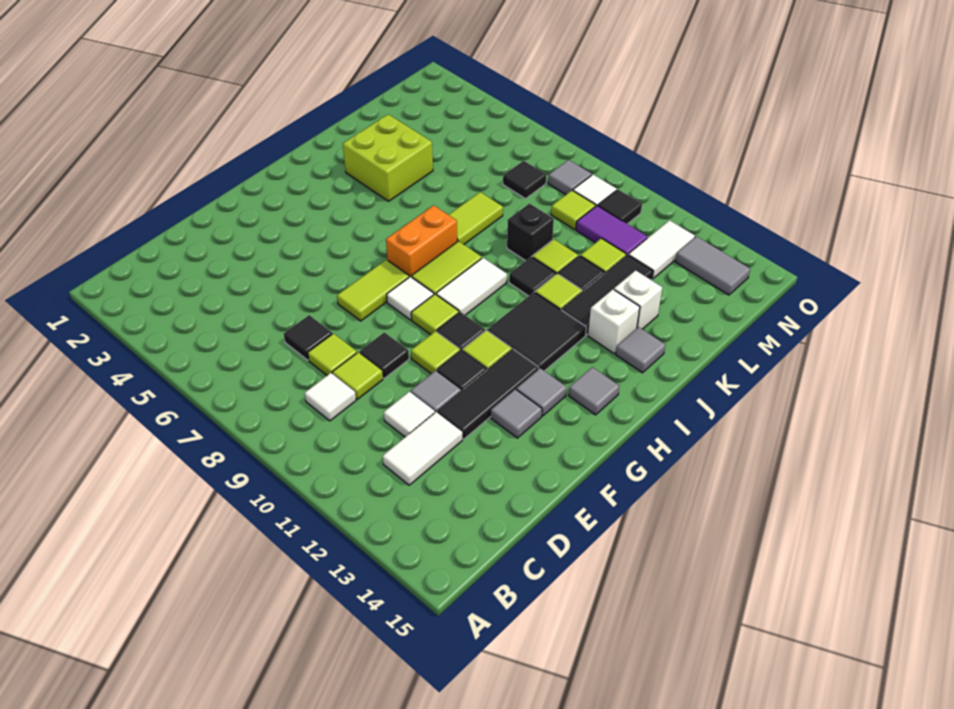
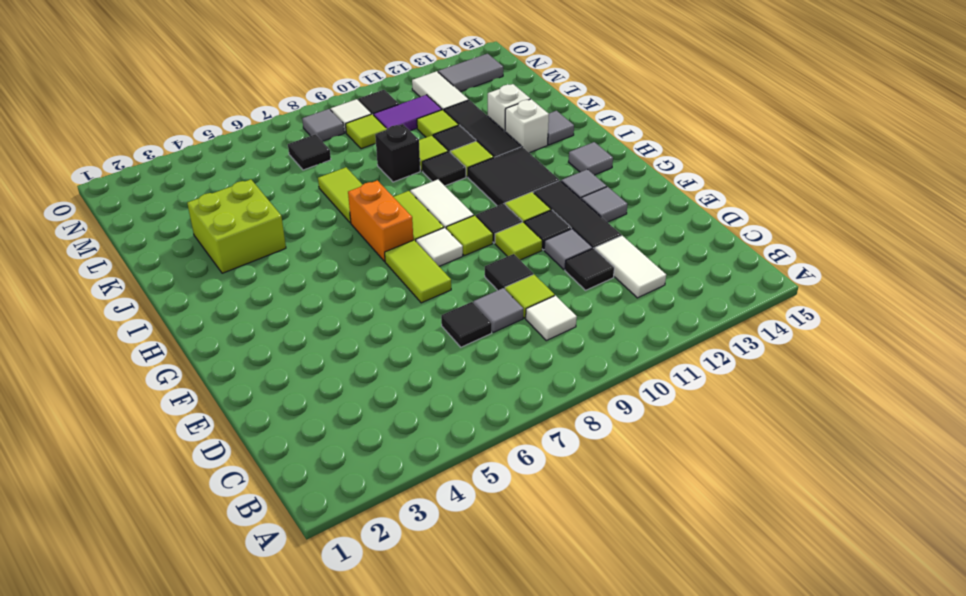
lime tile D8 level 1 -> grey tile D8 level 1
white tile D11 level 1 -> black tile D11 level 1

